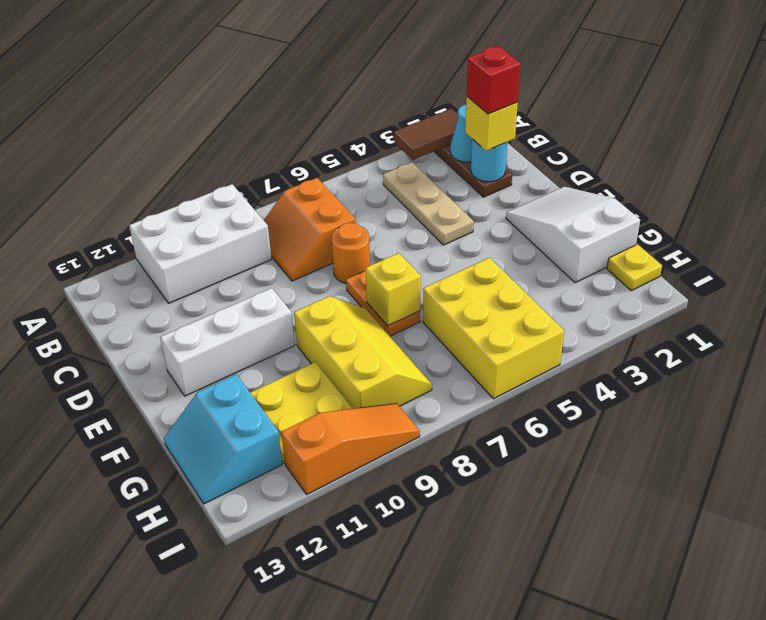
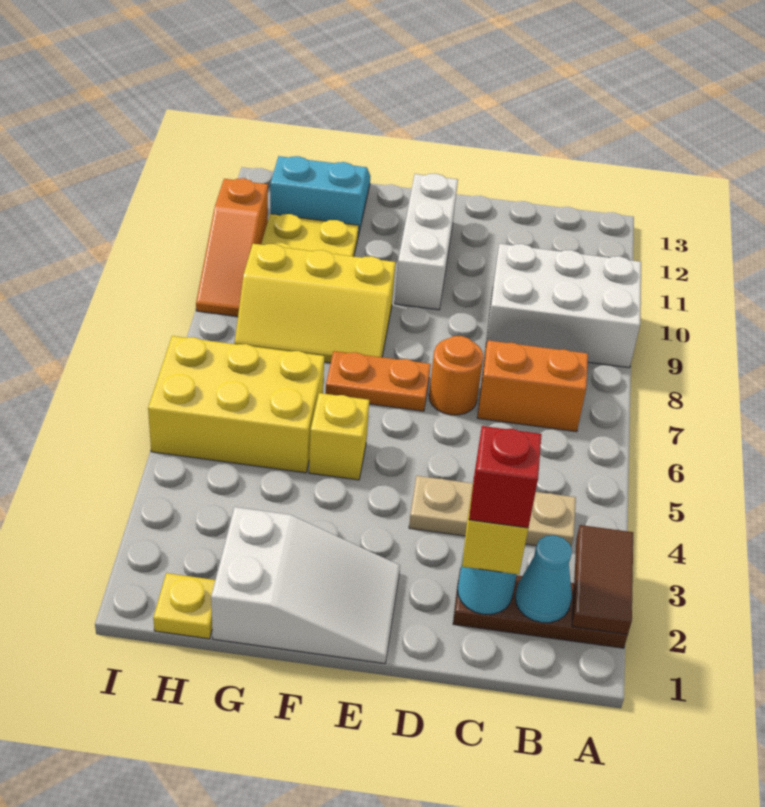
white brick A9:B11 level 1 -> white brick A9:C10 level 1
yellow brick F7 level 2 -> yellow brick F5 level 1

